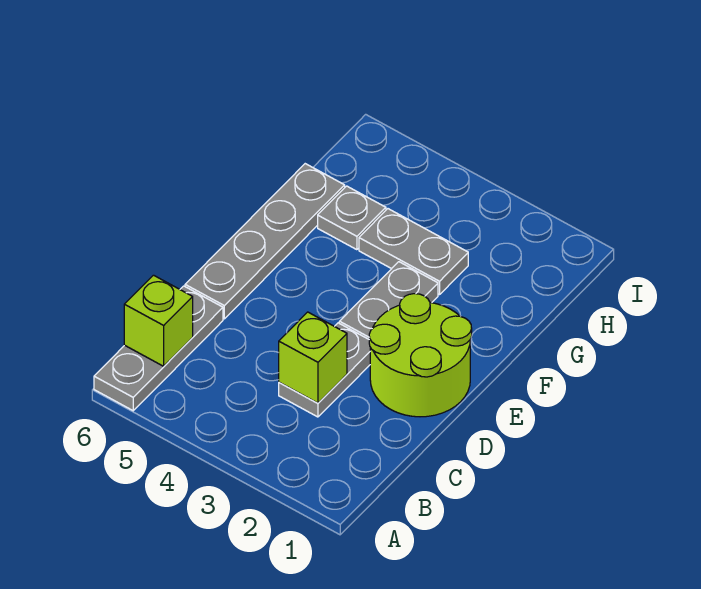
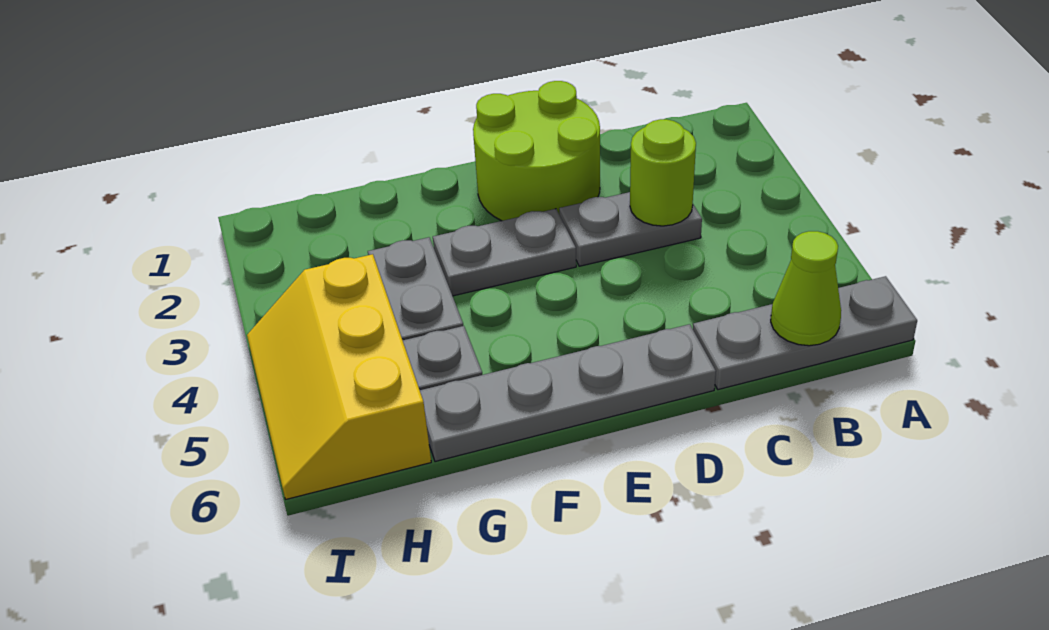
lime brick B6 level 2 -> lime cone B6 level 2
lime brick C3 level 2 -> lime round brick C3 level 2
none -> yellow slope H4:I6 level 1 top H

